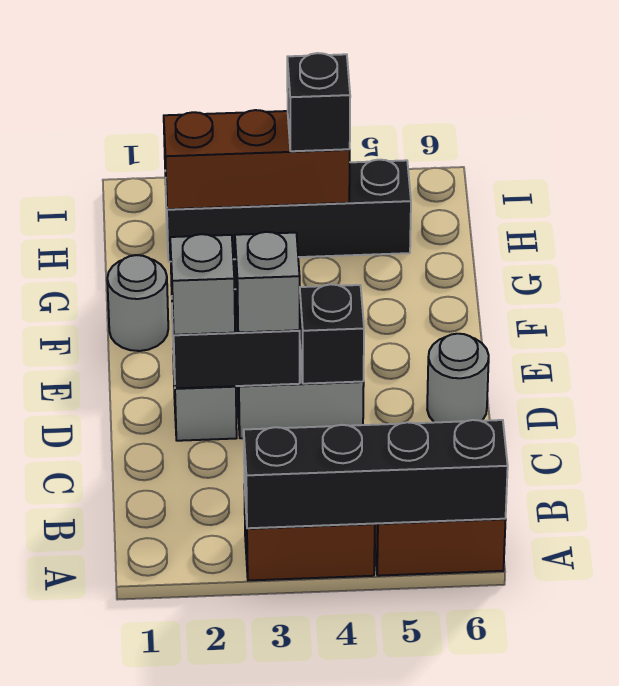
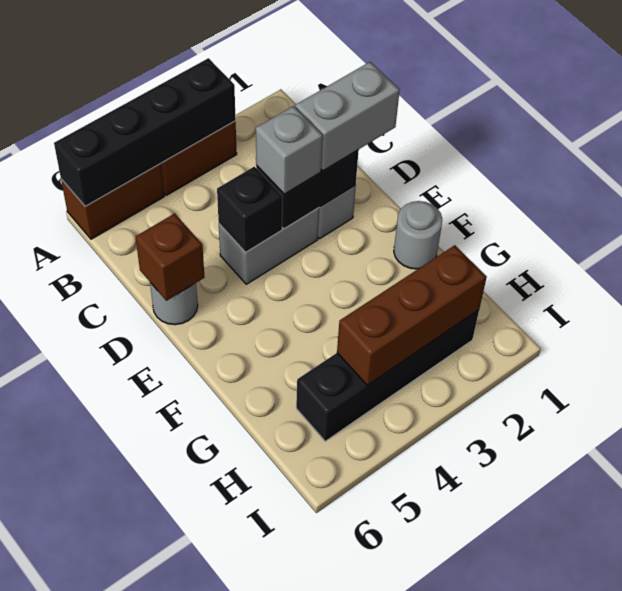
grey brick D2 level 3 -> grey brick D1:D2 level 3
none -> brown brick D6 level 2
black brick H4 level 3 -> none

